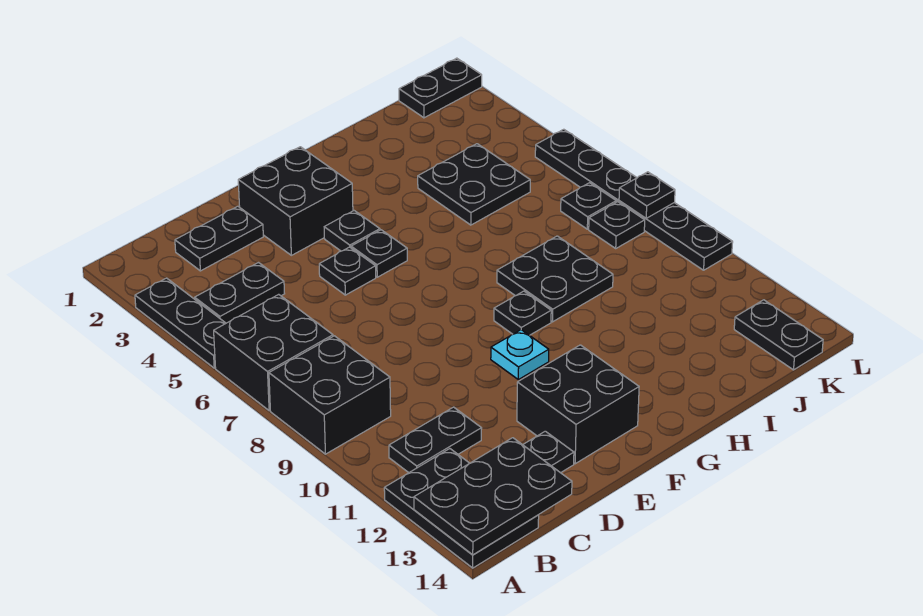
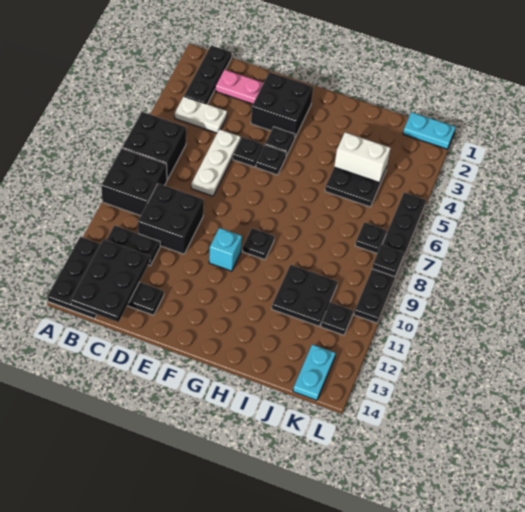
black plate A3:A5 level 1 -> black plate B1:B3 level 1
black plate A13:C14 level 2 -> black plate B12:C14 level 2
black plate B4:C4 level 1 -> white plate B4:C4 level 1
black plate C2:D2 level 1 -> pink plate C2:D2 level 1
none -> white plate D5:D7 level 1
black brick E12:F13 level 1 -> black brick C9:D10 level 1
cyan plate F10 level 1 -> cyan brick F10 level 1
black plate H8:I9 level 1 -> black plate I10:J11 level 1
none -> white brick I4:J4 level 2
black plate K1:L1 level 1 -> cyan plate K1:L1 level 1
black plate K8 level 1 -> black plate K11 level 1
black plate K13:K14 level 1 -> cyan plate K13:K14 level 1

